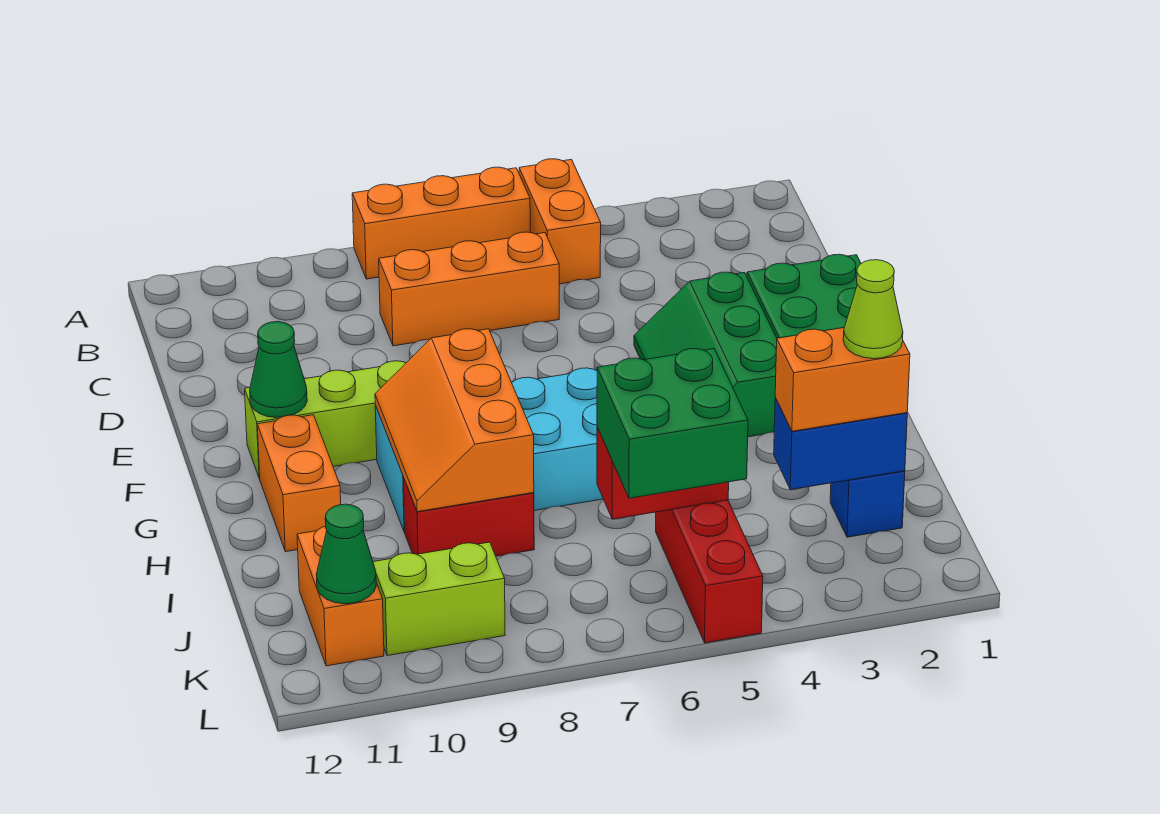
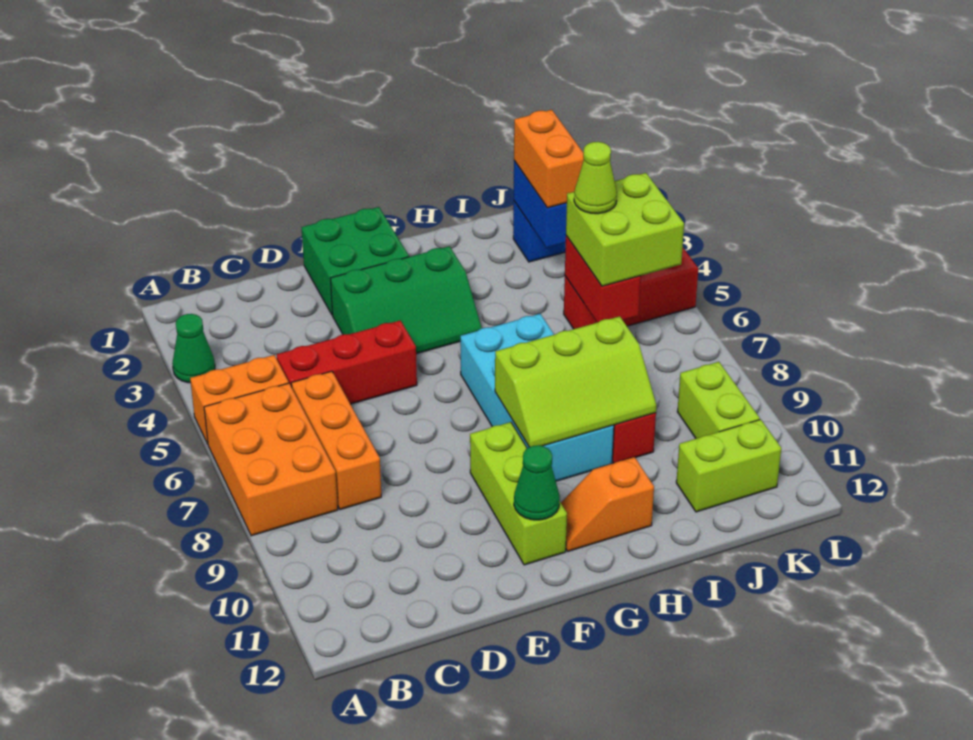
orange brick A6:A8 level 1 -> orange brick A6:B8 level 1
none -> red brick C5:E5 level 1
orange slope G8:I9 level 2 top 8 -> lime slope G8:I9 level 2 top 8
orange brick G11:H11 level 1 -> orange slope G11:H11 level 1 top H
lime cone J2 level 4 -> lime cone J5 level 4
green brick J5:K6 level 3 -> lime brick J5:K6 level 3
orange brick J11:K11 level 1 -> lime brick J11:K11 level 1
green cone K11 level 2 -> green cone A3 level 1

